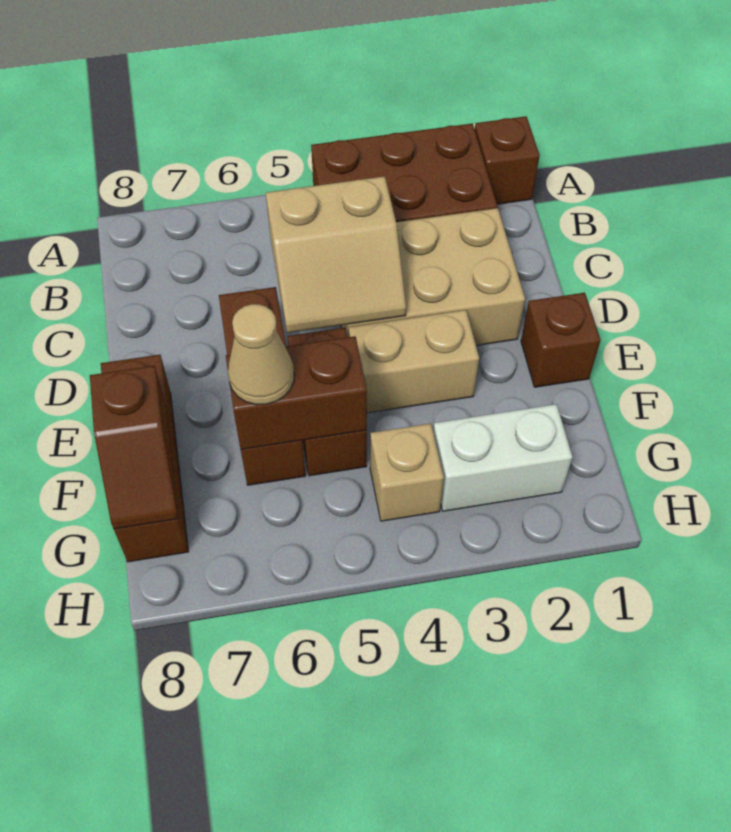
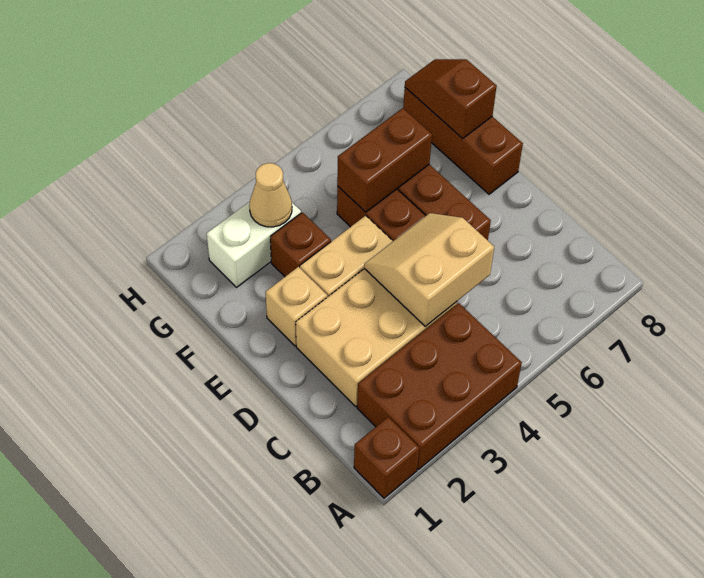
brown brick E1 level 1 -> brown brick F3 level 1
tan cone F6 level 3 -> tan cone G3 level 2
tan brick G4 level 1 -> tan brick E2 level 1

